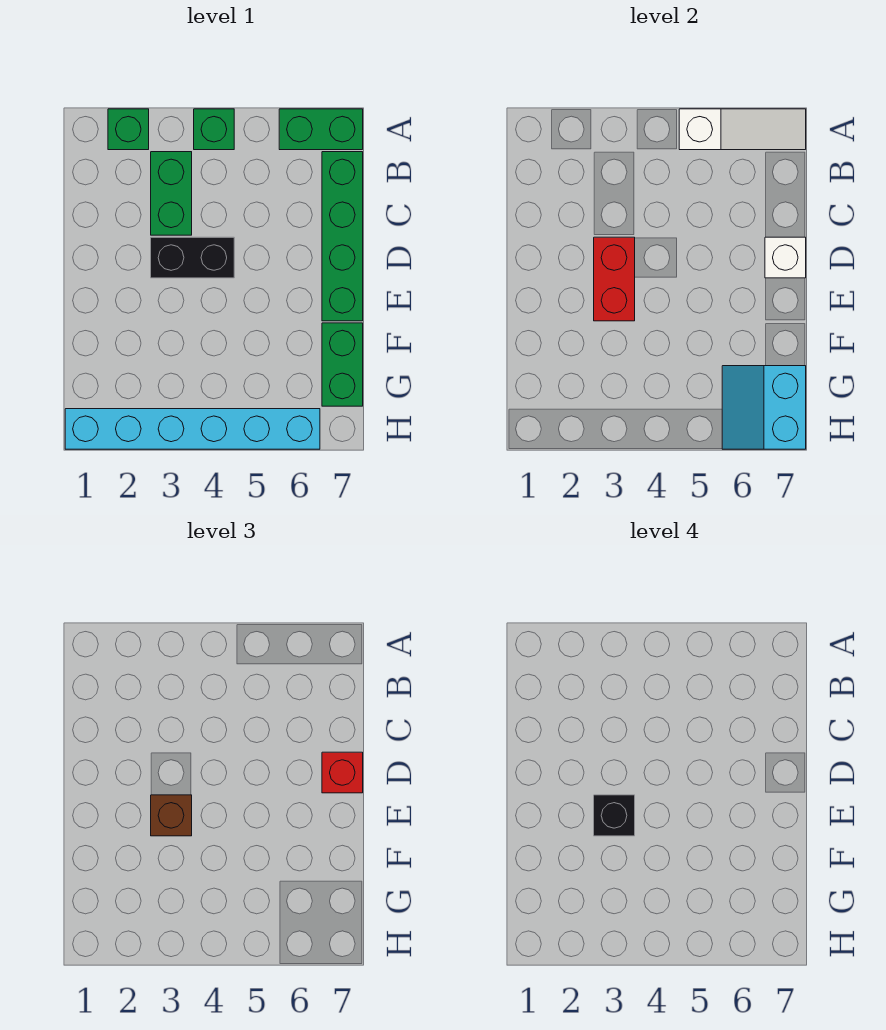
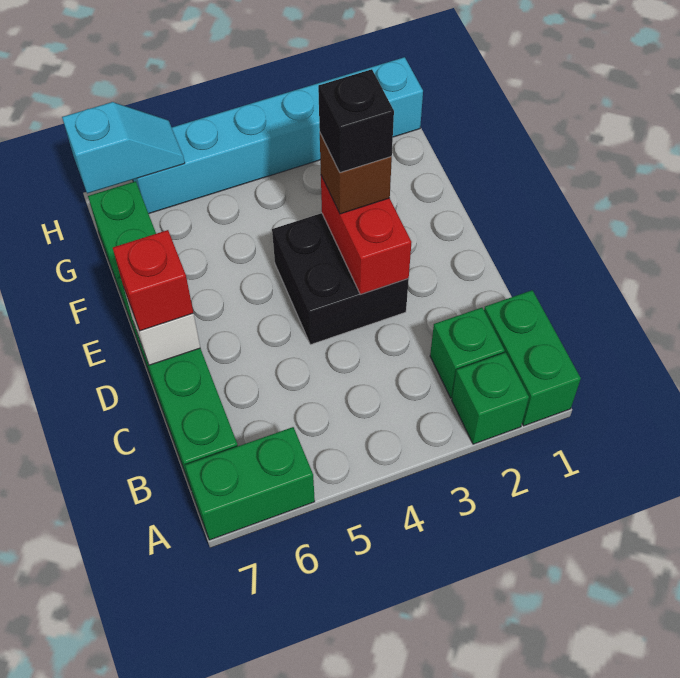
green brick A4 level 1 -> green brick B2 level 1
white slope A5:A7 level 2 top 5 -> none
green brick B3:C3 level 1 -> green brick A1:B1 level 1
black brick D3:D4 level 1 -> black brick D3:E4 level 1
cyan slope G6:H7 level 2 top 7 -> cyan slope H6:H7 level 2 top 7

